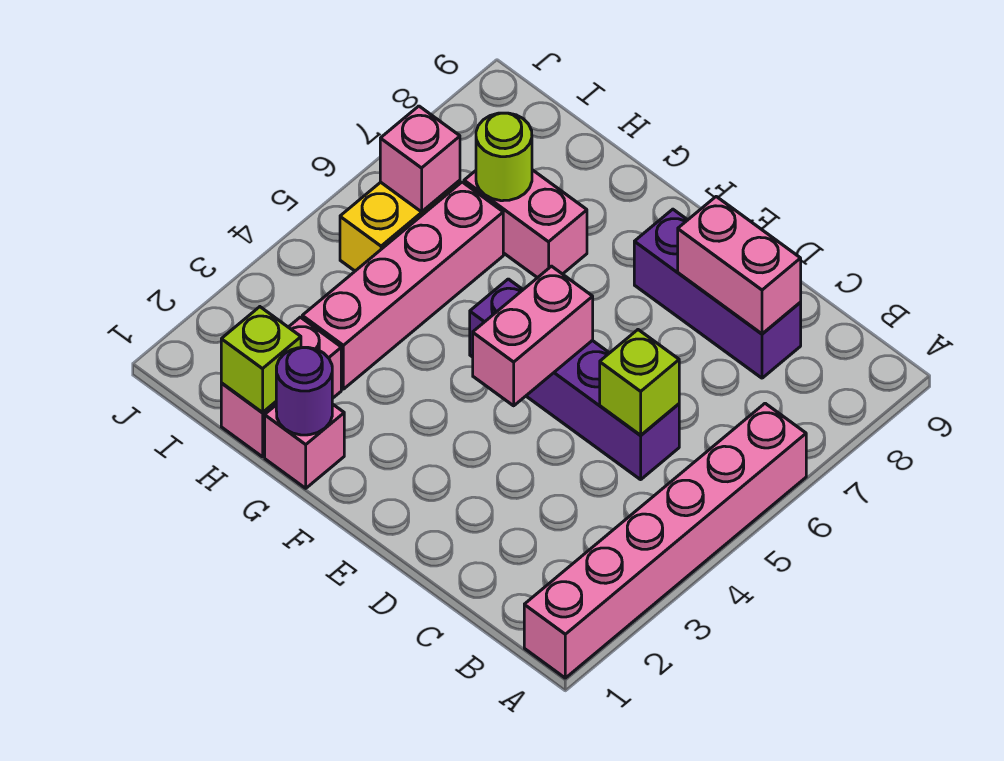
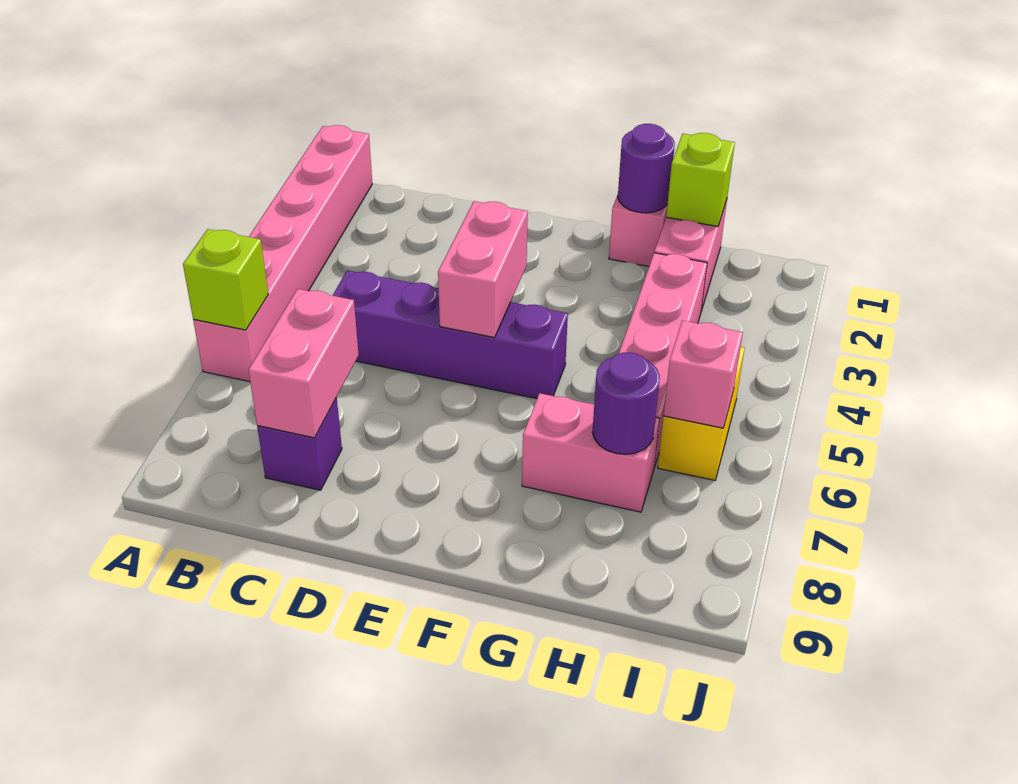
lime brick C5 level 2 -> lime brick A6 level 2
purple brick C8:E8 level 1 -> purple brick C8 level 1
pink brick C8:D8 level 2 -> pink brick C7:C8 level 2
lime round brick H7 level 2 -> purple round brick H7 level 2

